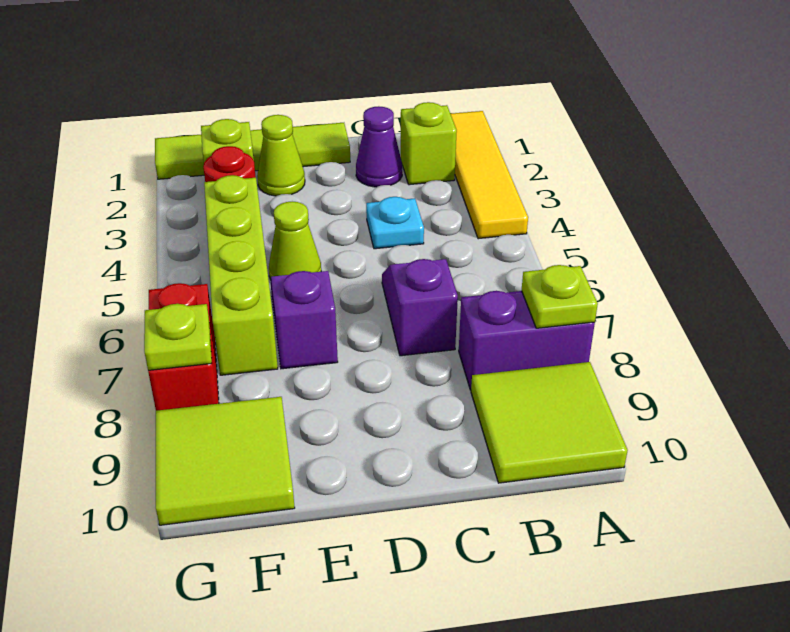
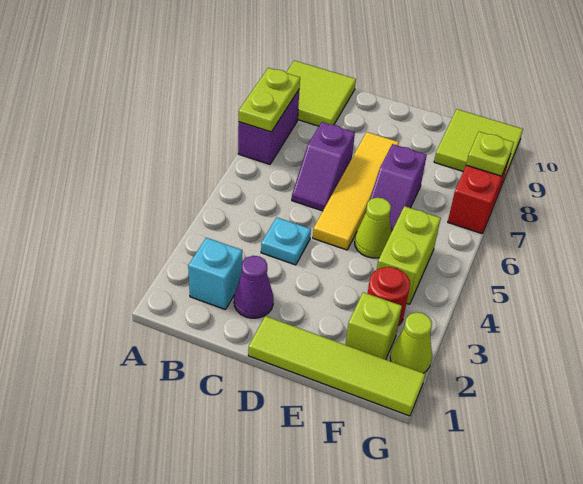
yellow tile A1:A4 level 1 -> yellow tile D5:D8 level 1
purple brick A8:B8 level 1 -> purple brick A7:A8 level 1
lime plate A8 level 2 -> lime plate A7:A8 level 2
lime brick B2 level 1 -> cyan brick B2 level 1
lime cone E2 level 1 -> lime cone G2 level 1
lime brick F4:F7 level 1 -> lime brick F4:F5 level 1

